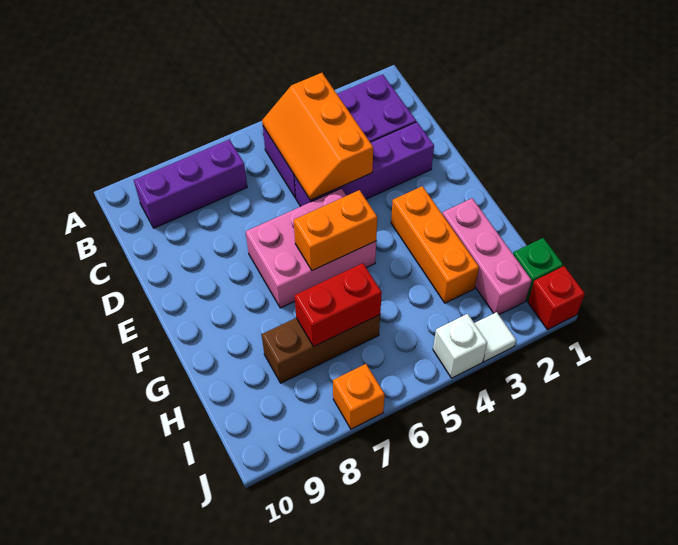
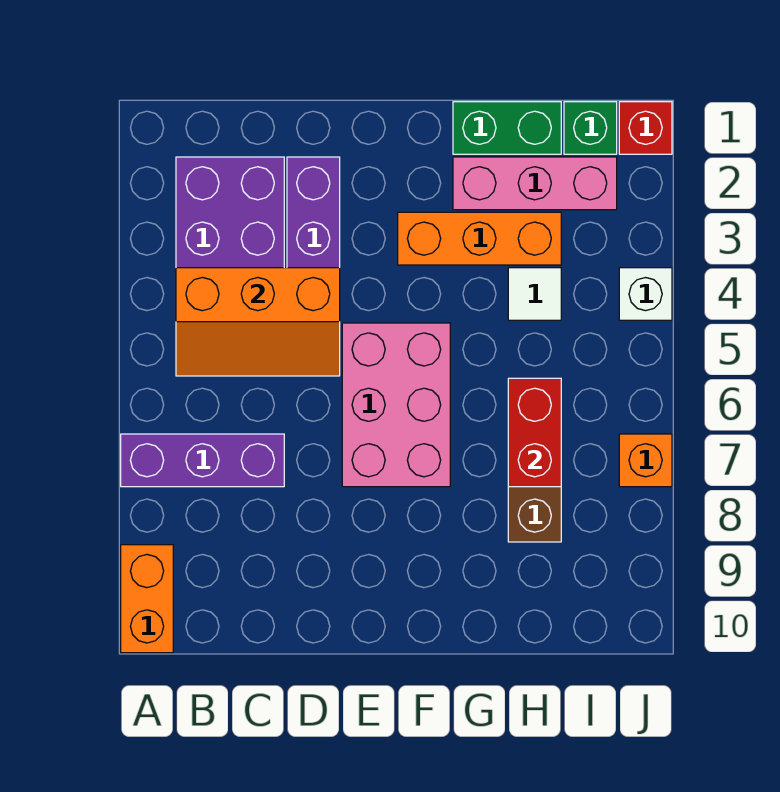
purple brick B7:B9 level 1 -> purple brick A7:C7 level 1
orange brick F5:F6 level 2 -> orange brick A9:A10 level 1
none -> green brick G1:H1 level 1
white tile J3 level 1 -> white tile H4 level 1

